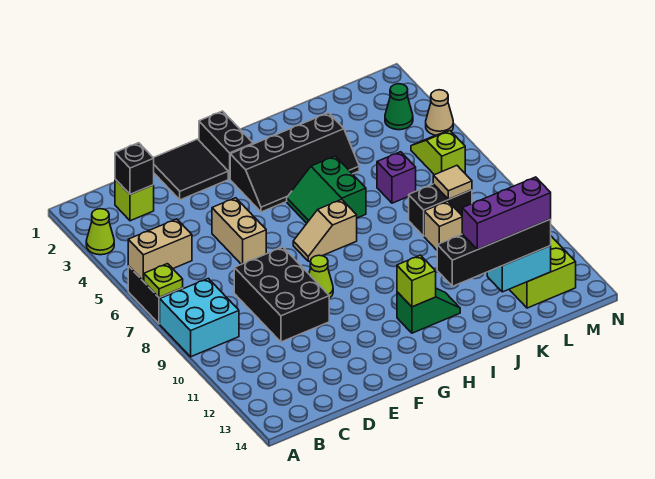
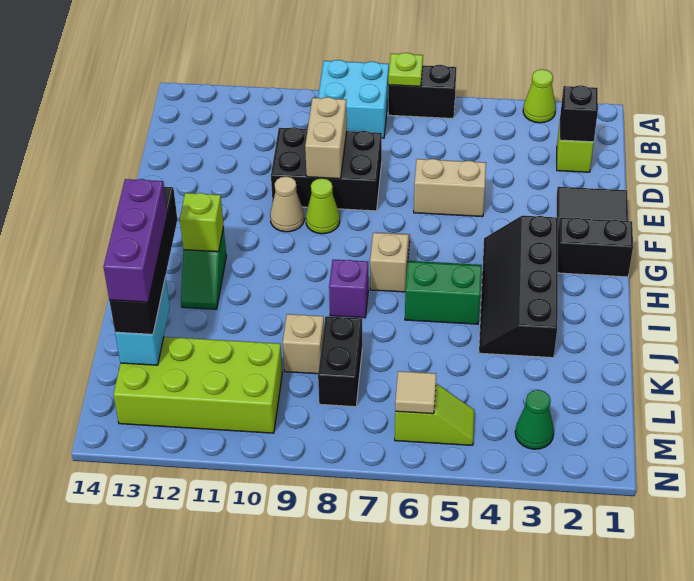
tan brick A6:B6 level 2 -> tan brick D9:E9 level 2
purple brick K6 level 1 -> purple brick I8 level 1
tan tile L8 level 2 -> tan tile M6 level 2
tan cone N4 level 1 -> tan cone F10 level 1

